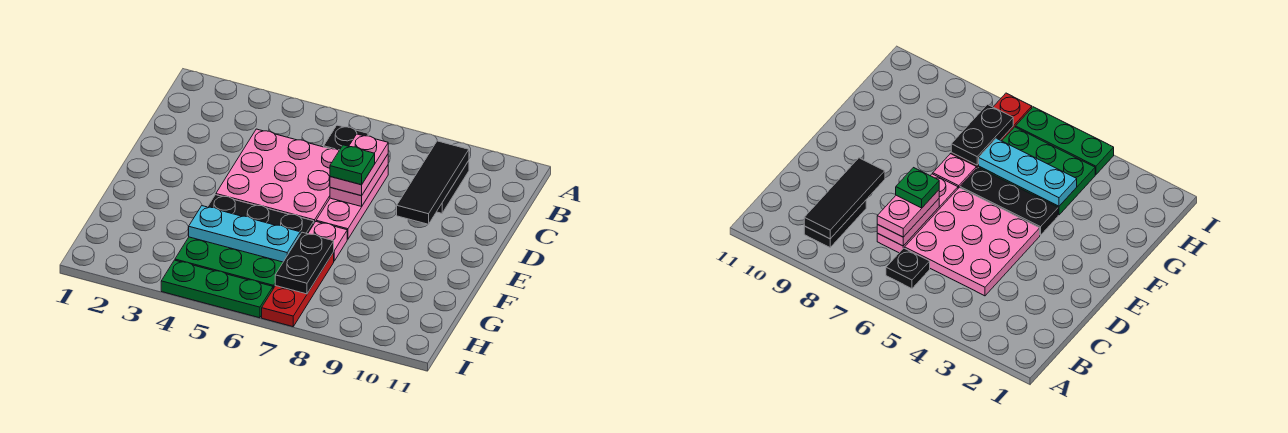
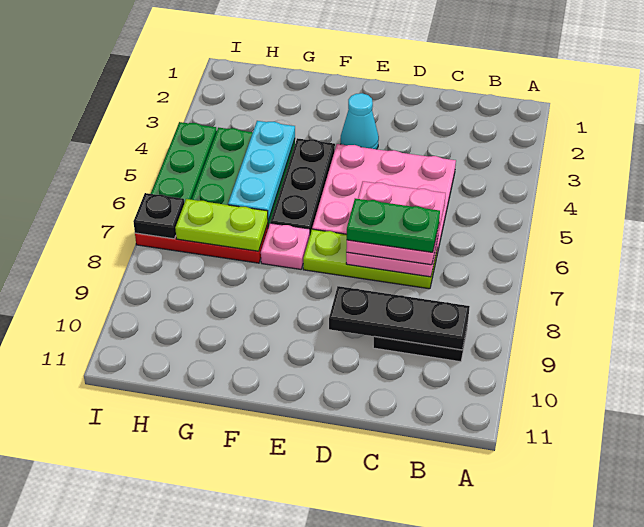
black plate B6 level 1 -> black plate I7 level 2
black tile B9:D9 level 2 -> black plate B9:D9 level 2
pink plate C7:E7 level 1 -> lime plate C7:E7 level 1
pink plate C7:D7 level 3 -> pink plate C6:D7 level 3
green plate D7 level 4 -> green plate C7:D7 level 4
none -> cyan cone E3 level 1
black plate G7:H7 level 2 -> lime plate G7:H7 level 2

